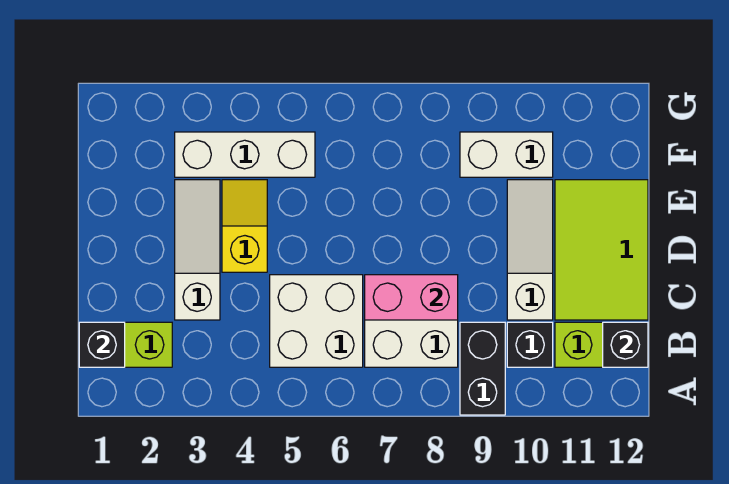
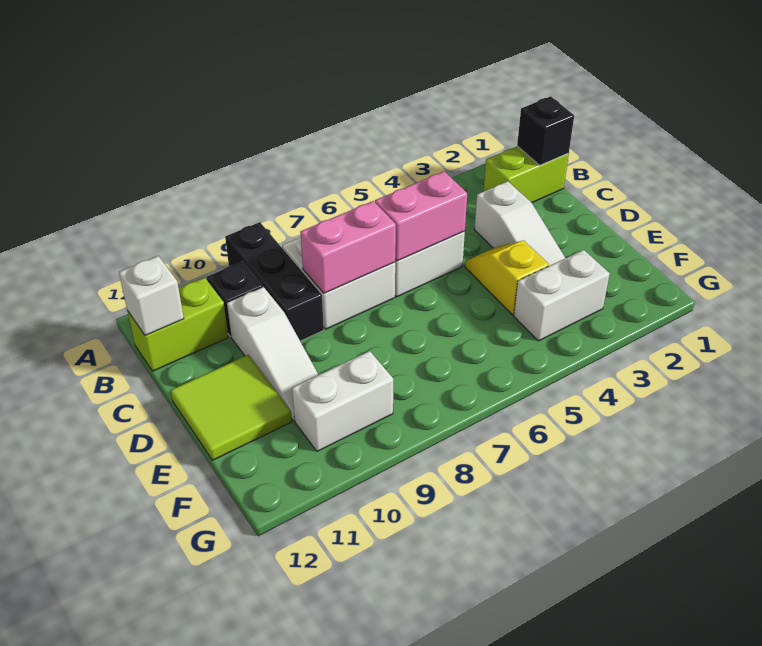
black brick A9:B9 level 1 -> black brick A9:C9 level 1
black brick B12 level 2 -> white brick B12 level 2
none -> pink brick C5:C6 level 2
lime tile C11:E12 level 1 -> lime tile D11:E12 level 1
yellow slope D4:E4 level 1 top D -> yellow slope D4:E4 level 1 top E
white brick F3:F5 level 1 -> white brick F3:F4 level 1

